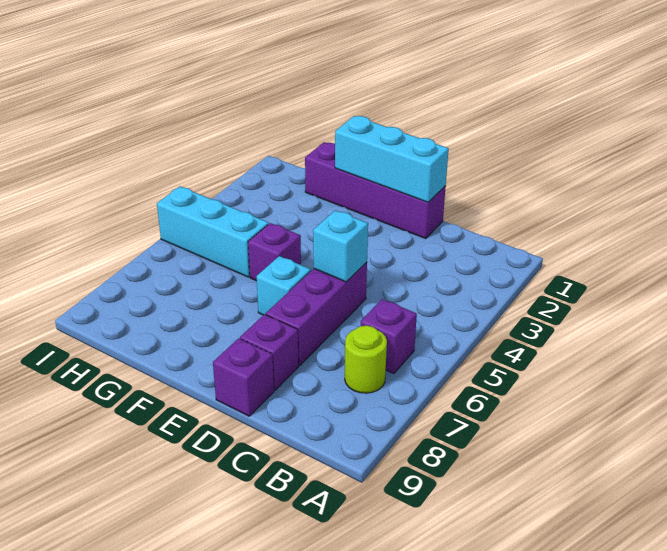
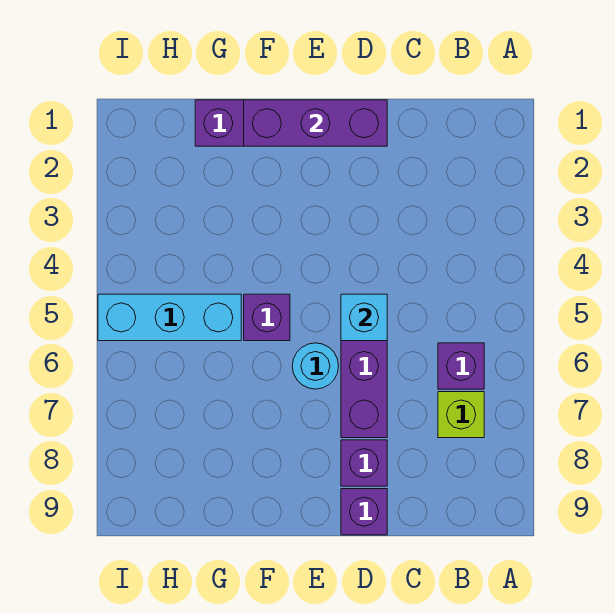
lime round brick B7 level 1 -> lime brick B7 level 1
cyan brick D1:F1 level 2 -> purple brick D1:F1 level 2
cyan brick E6 level 1 -> cyan round brick E6 level 1

